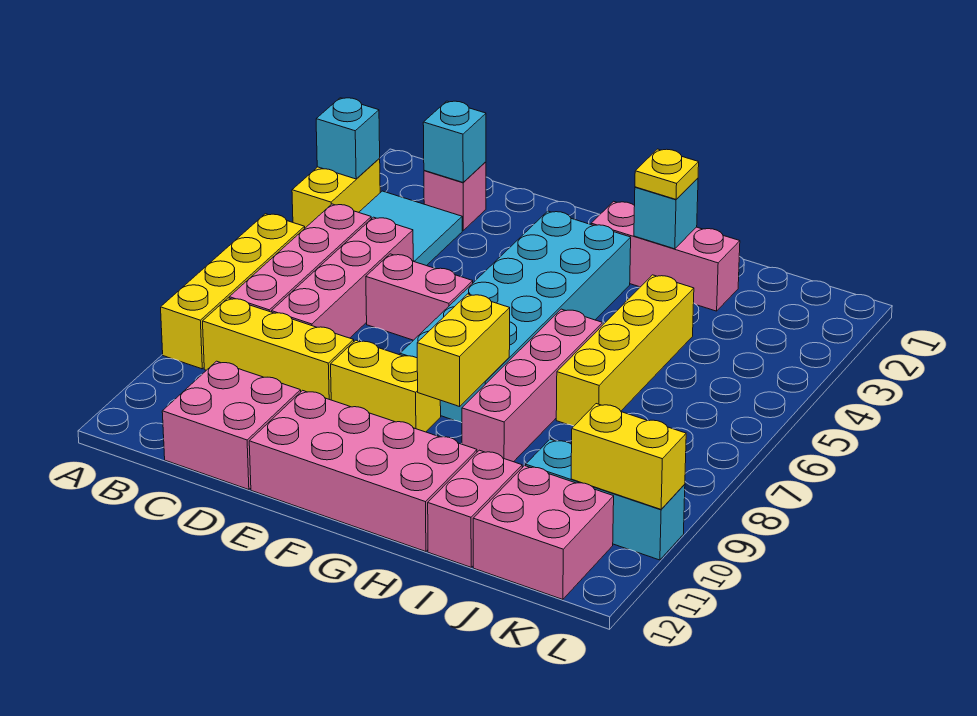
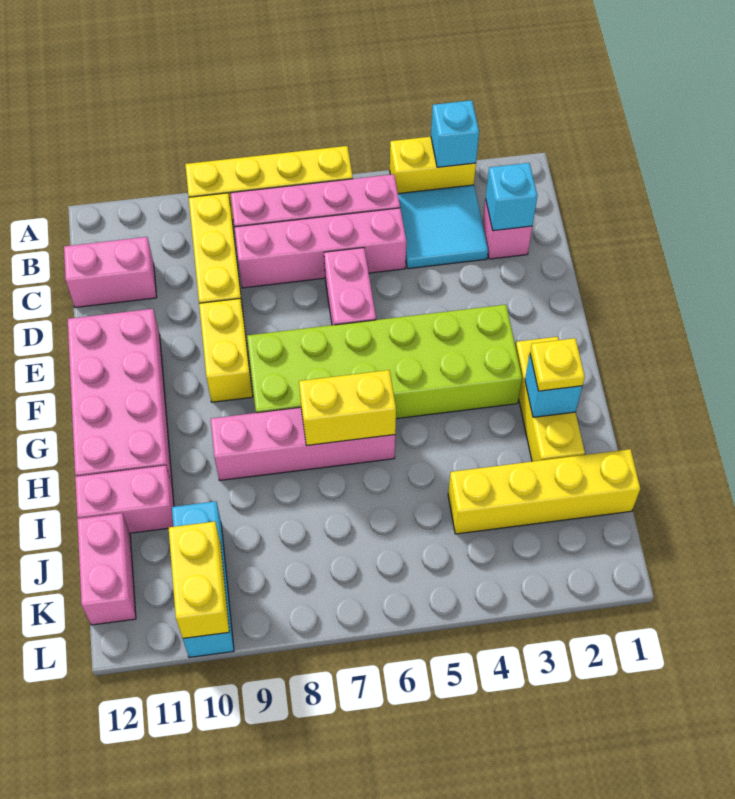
pink brick C11:D12 level 1 -> pink brick C11:C12 level 1
cyan brick F3:G8 level 1 -> lime brick F3:G8 level 1
pink brick G2:I2 level 1 -> yellow brick G2:I2 level 1
yellow brick G8:G9 level 2 -> yellow brick H6:H7 level 2
yellow brick I4:I7 level 1 -> yellow brick J1:J4 level 1
pink brick J11:K12 level 1 -> pink brick J12:K12 level 1

